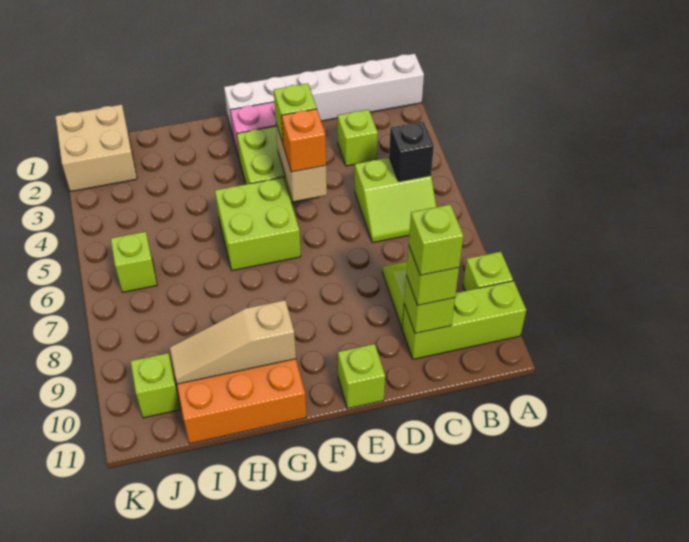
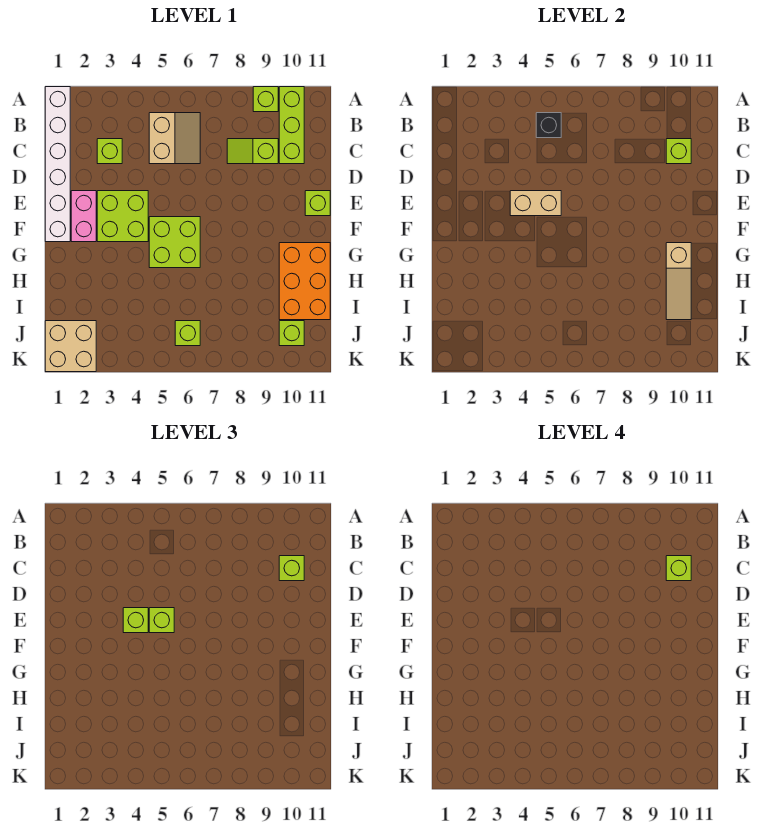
lime slope B5:C6 level 1 top 5 -> tan slope B5:C6 level 1 top 5
orange brick E5 level 3 -> lime brick E5 level 3

